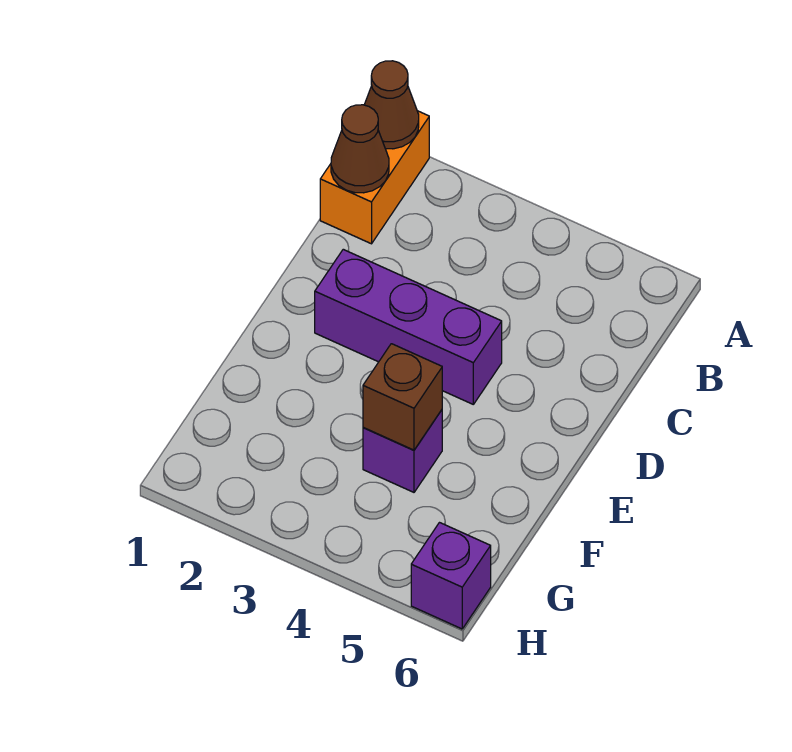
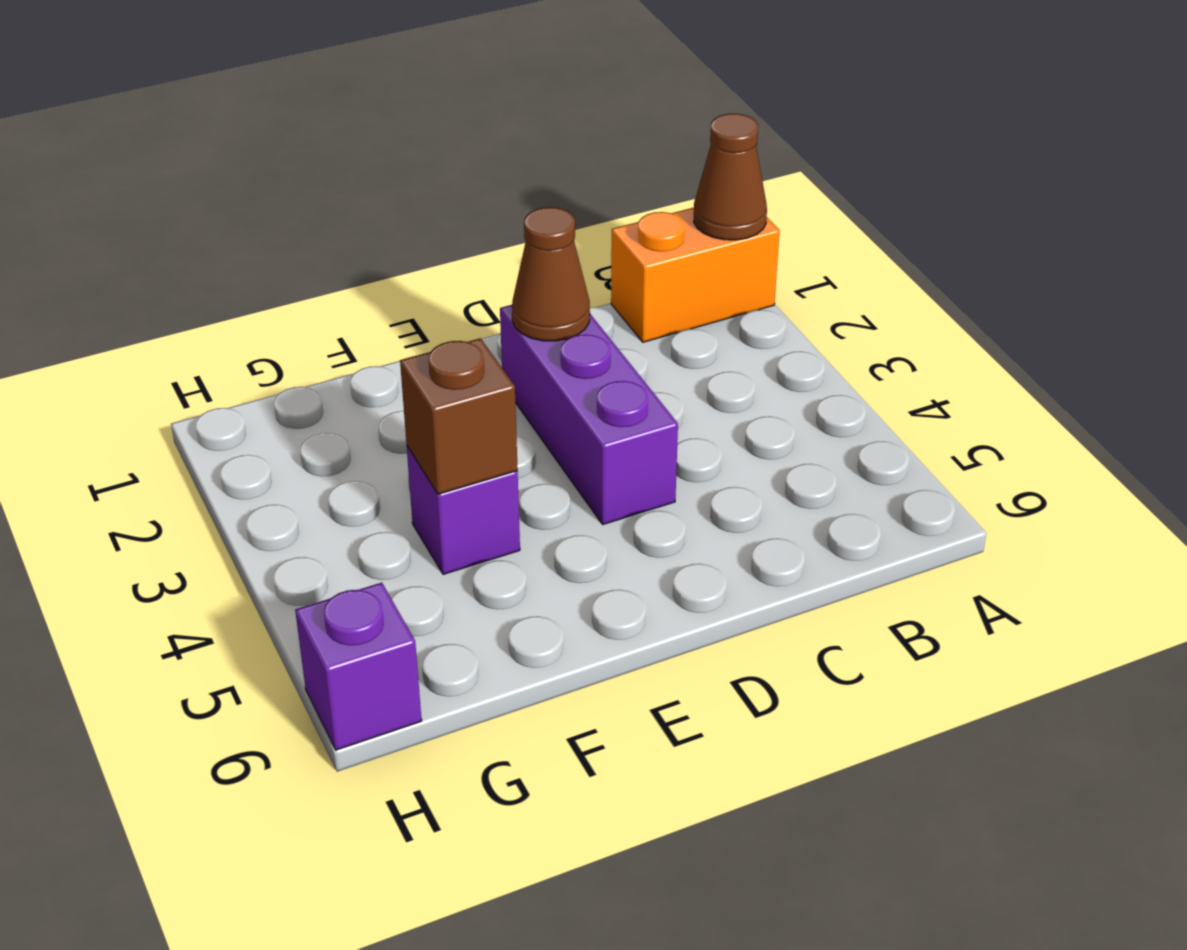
brown cone B1 level 2 -> brown cone D2 level 2

